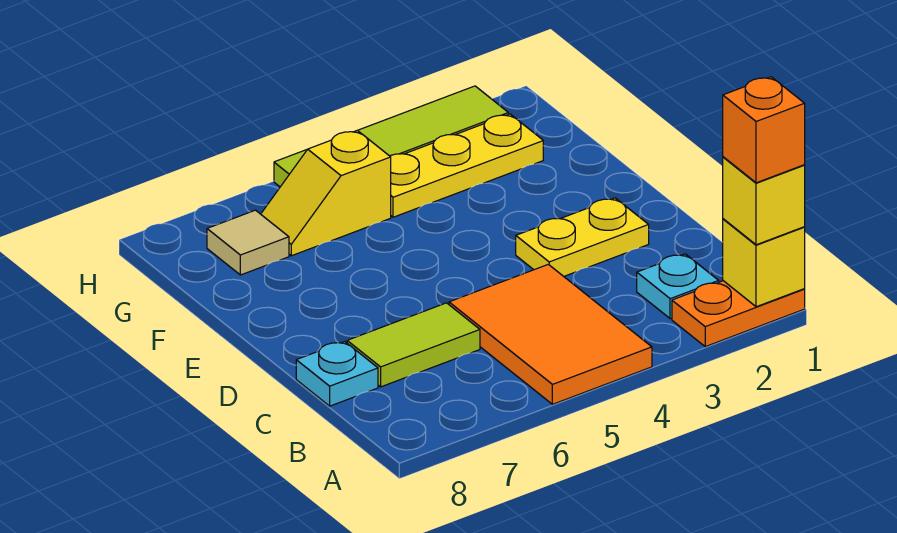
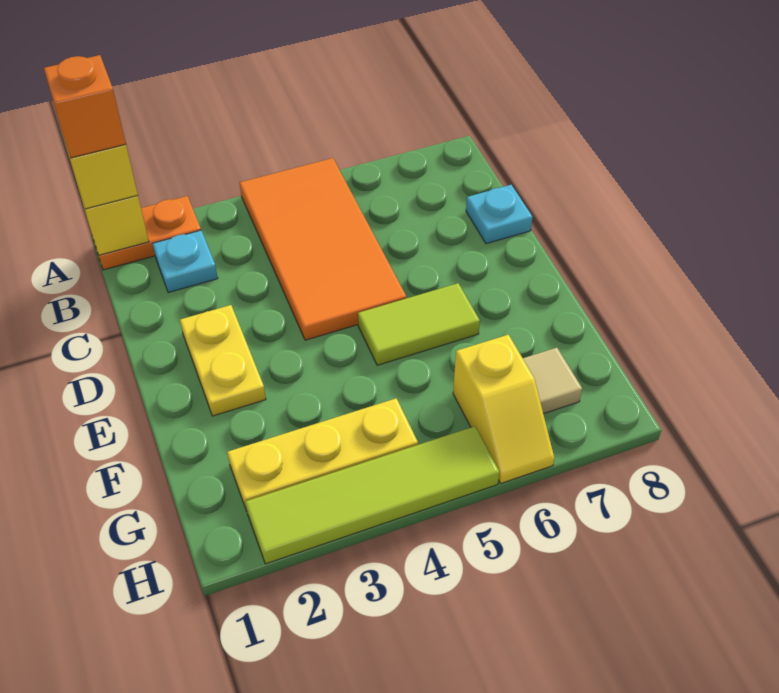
orange tile A4:C5 level 1 -> orange tile A4:D5 level 1
lime tile C6:C7 level 1 -> lime tile E5:E6 level 1
yellow plate D2:D3 level 1 -> yellow plate D2:E2 level 1
yellow slope G5:G6 level 1 top 5 -> yellow slope G6:H6 level 1 top G

